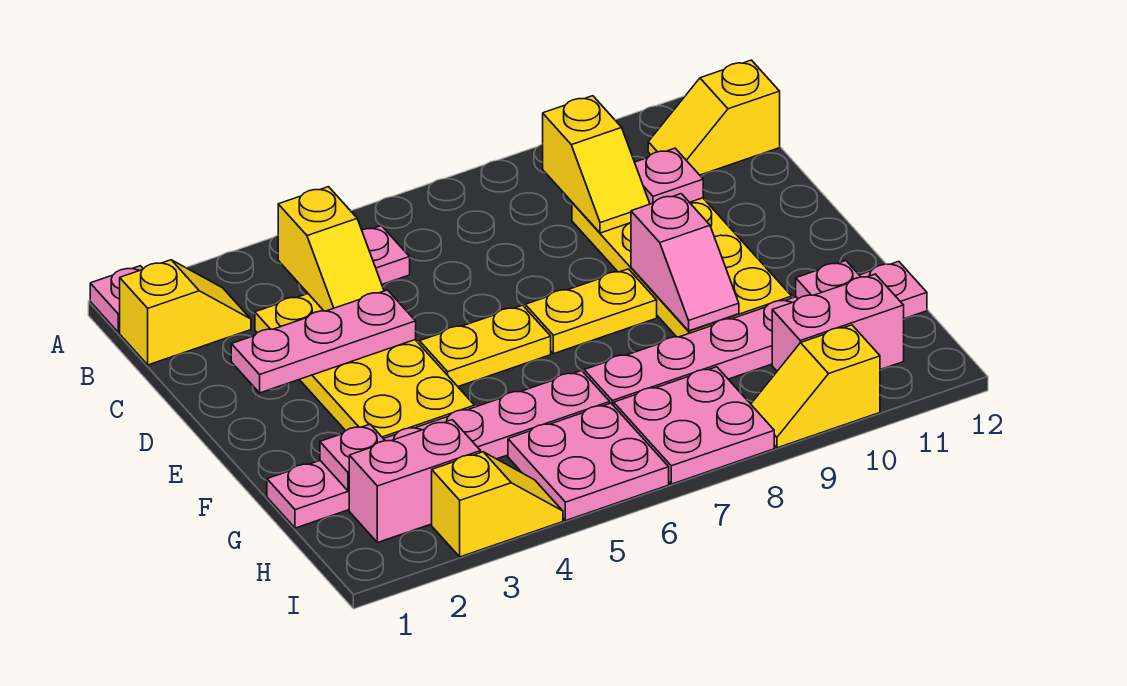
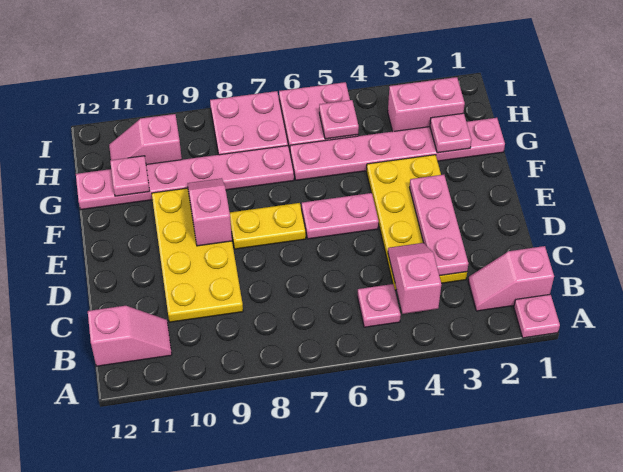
yellow slope B1:B2 level 1 top 1 -> pink slope B1:B2 level 1 top 1
yellow slope B4:C4 level 2 top B -> pink slope B4:C4 level 2 top B
yellow slope B9:C9 level 2 top B -> none
yellow slope B11:B12 level 1 top 12 -> pink slope B11:B12 level 1 top 12
pink plate C10 level 2 -> pink plate H5 level 2
pink plate D2:D4 level 2 -> pink plate C3:E3 level 2
yellow plate E5:E6 level 1 -> pink plate E5:E6 level 1
pink brick H10:H11 level 1 -> pink slope H10:H11 level 1 top 10
yellow slope I3:I4 level 1 top 3 -> none
yellow slope I9:I10 level 1 top 10 -> none

